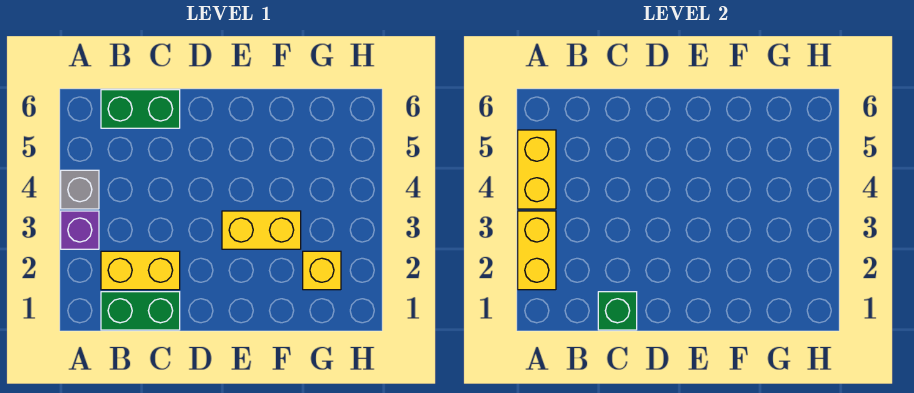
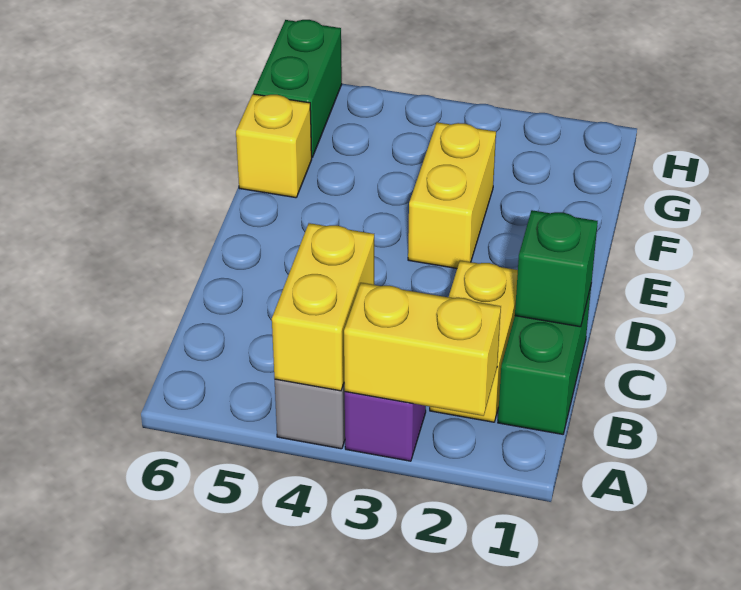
yellow brick A4:A5 level 2 -> yellow brick A4:B4 level 2
green brick B6:C6 level 1 -> green brick G6:H6 level 1
yellow brick G2 level 1 -> yellow brick F6 level 1

